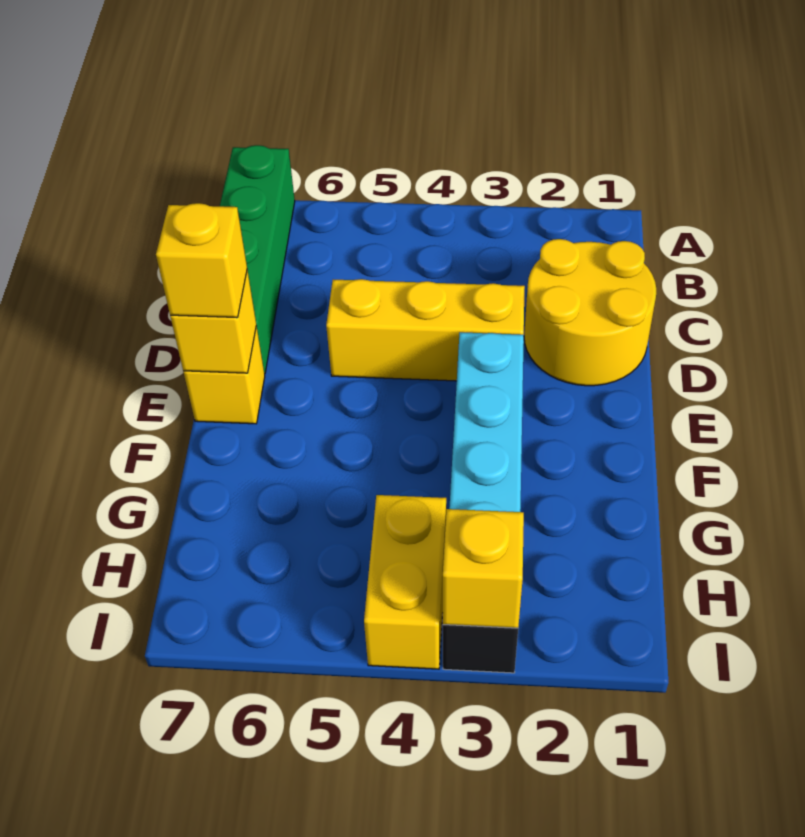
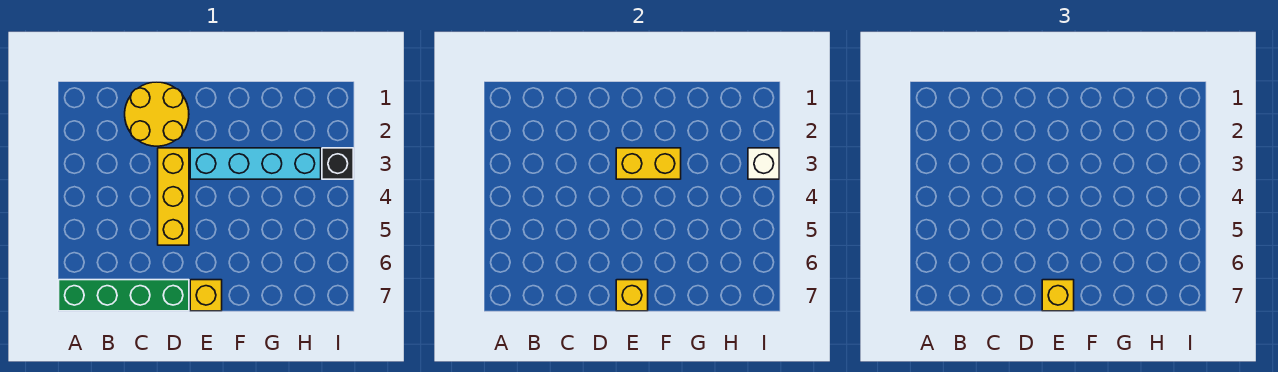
yellow brick H4:I4 level 1 -> yellow brick E3:F3 level 2
yellow brick I3 level 2 -> white brick I3 level 2

